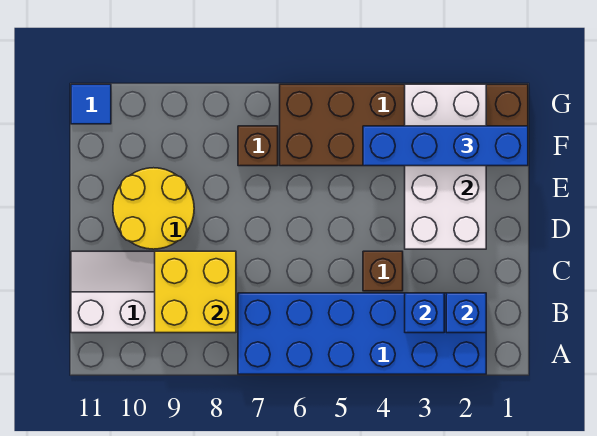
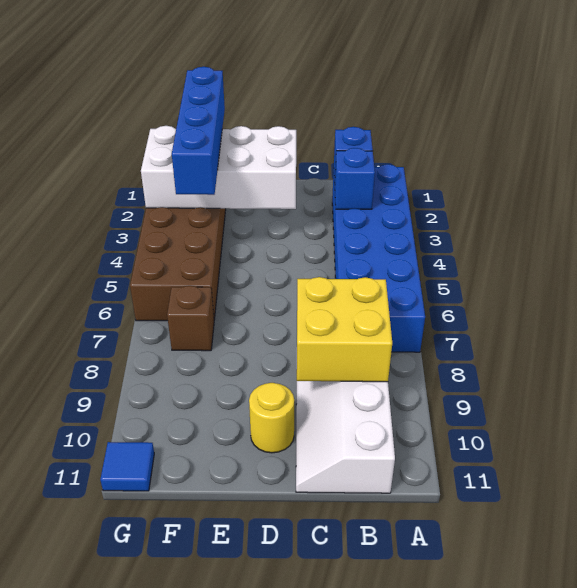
brown brick C4 level 1 -> none
yellow round brick D9:E10 level 1 -> yellow round brick D10 level 1

